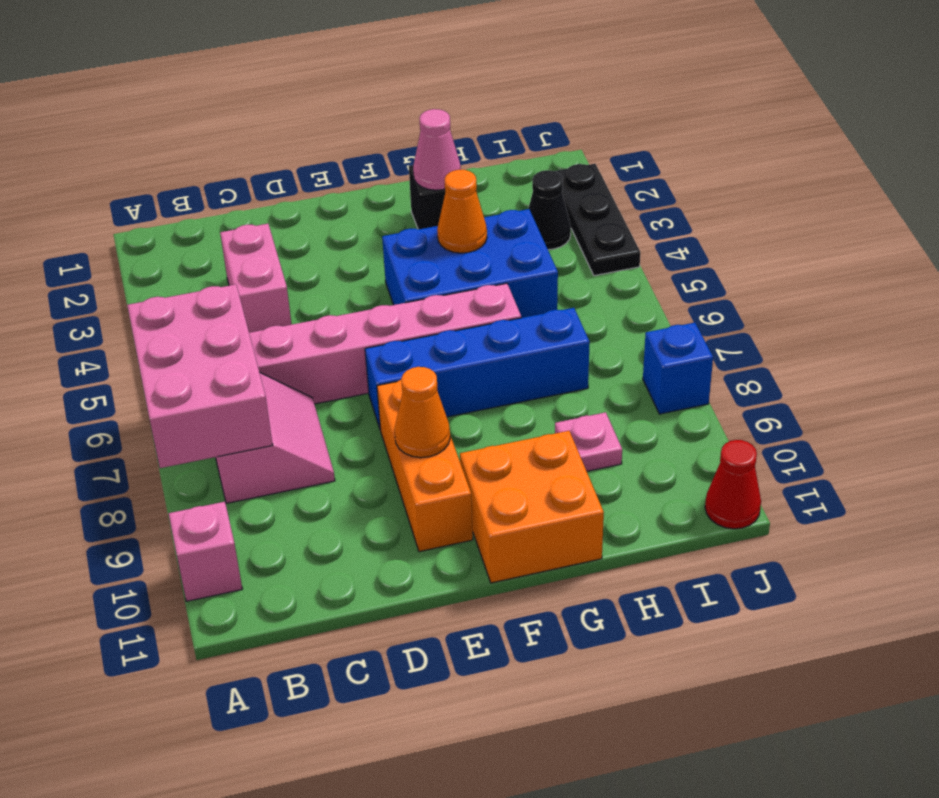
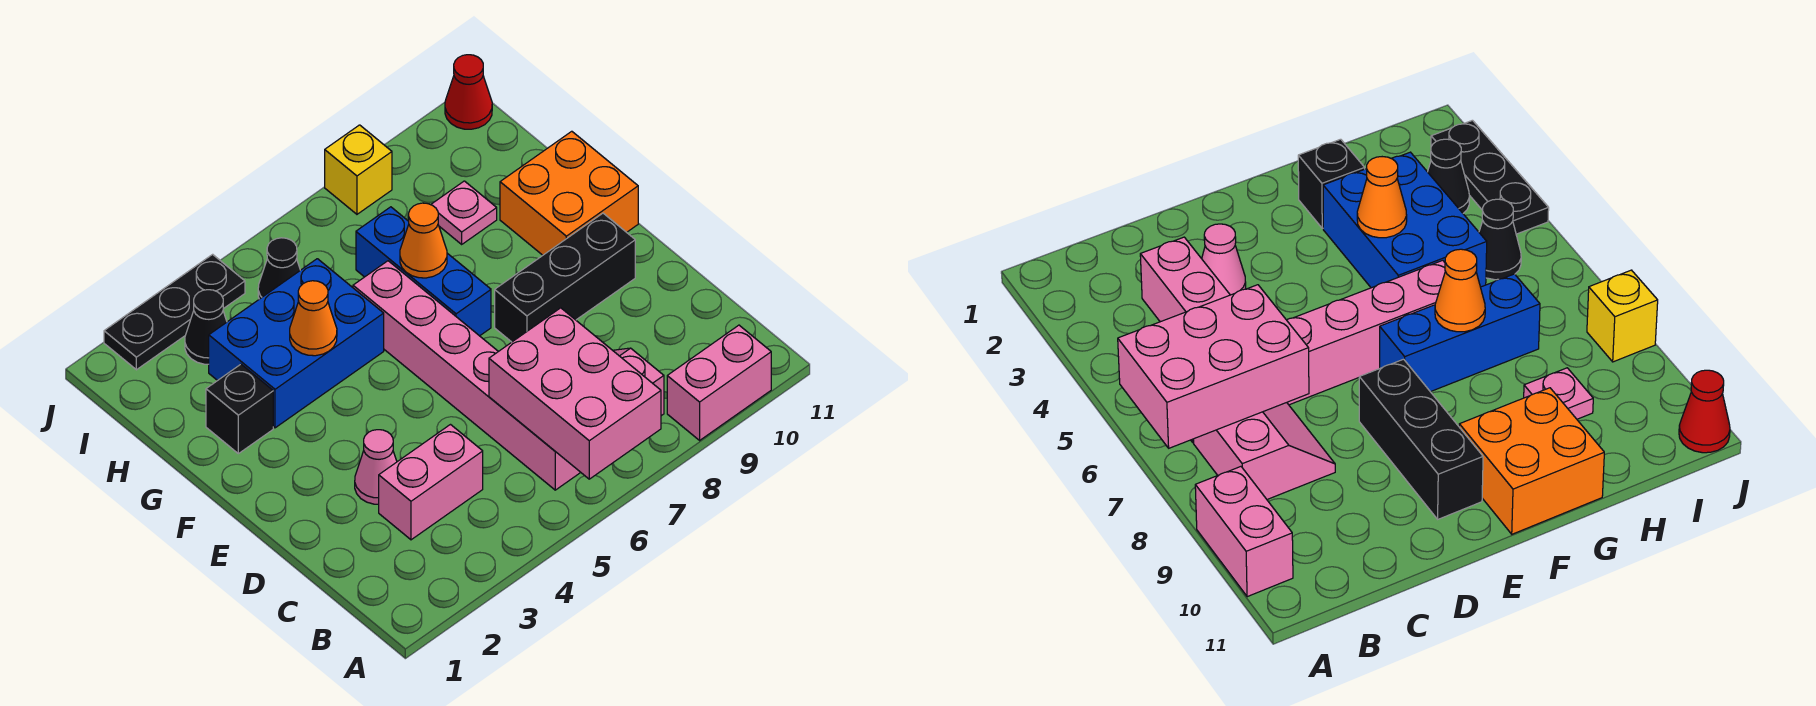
pink brick A6:B8 level 2 -> pink brick A6:C7 level 2
pink brick A10 level 1 -> pink brick A9:A10 level 1
blue brick E7:H7 level 1 -> blue brick F7:H7 level 1
orange brick E8:E10 level 1 -> black brick E8:E10 level 1
orange cone E9 level 2 -> orange cone G7 level 2
blue brick F4:H5 level 1 -> blue brick G3:H5 level 1
pink cone G2 level 2 -> pink cone D3 level 1
none -> black cone I5 level 1
blue brick J8 level 1 -> yellow brick J8 level 1

